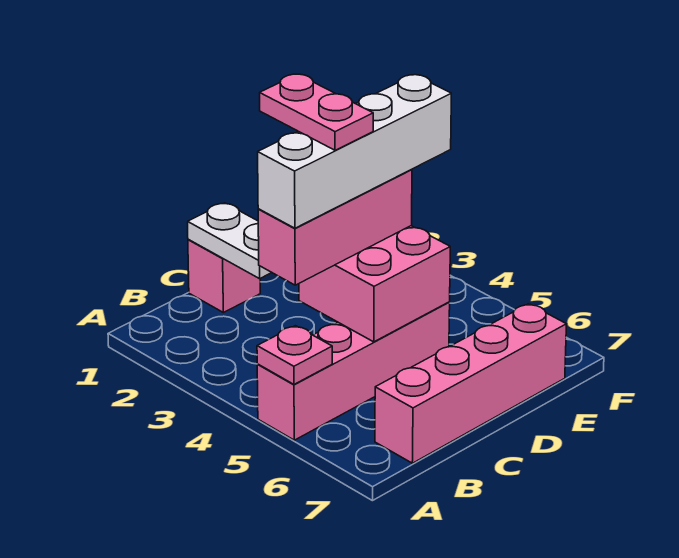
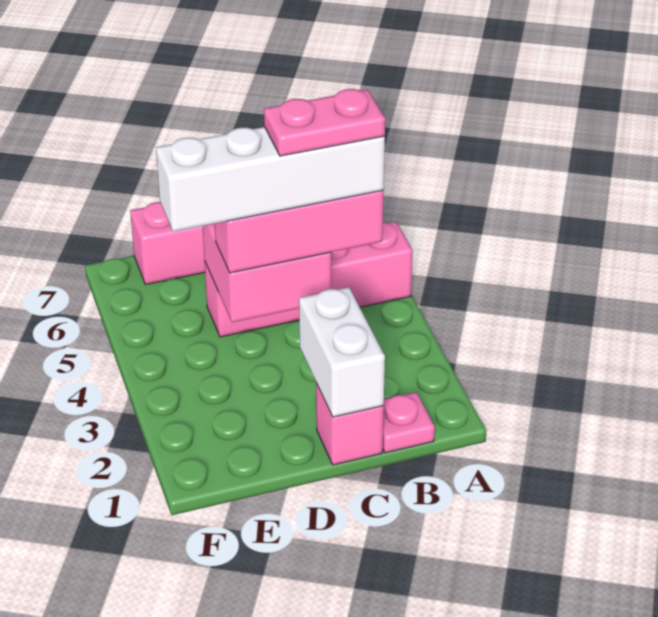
pink plate A5 level 2 -> pink plate B1 level 1
white plate C1:C2 level 2 -> white brick C1:C2 level 2
pink plate C3:C4 level 5 -> pink plate B4:C4 level 5

